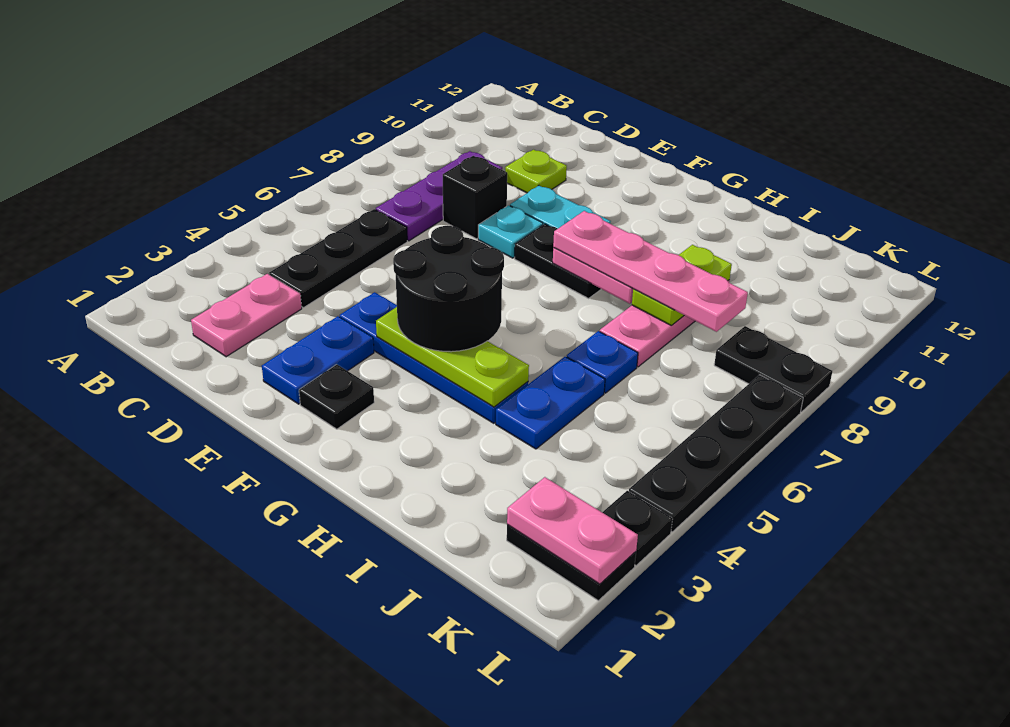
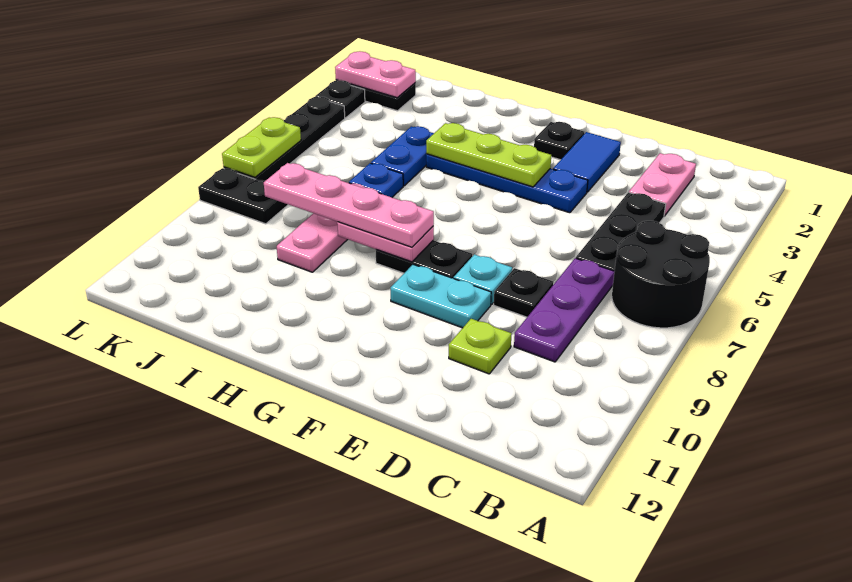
black brick D8 level 1 -> black plate D8 level 1
blue plate E2:E3 level 1 -> blue tile E2:E3 level 1
black round brick F4:G5 level 3 -> black round brick A6:B7 level 1
lime plate I8:I9 level 2 -> lime plate L6:L7 level 2

